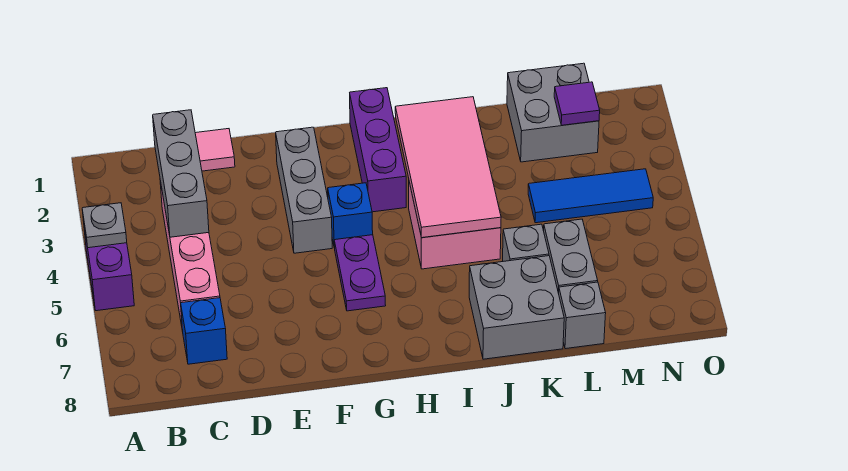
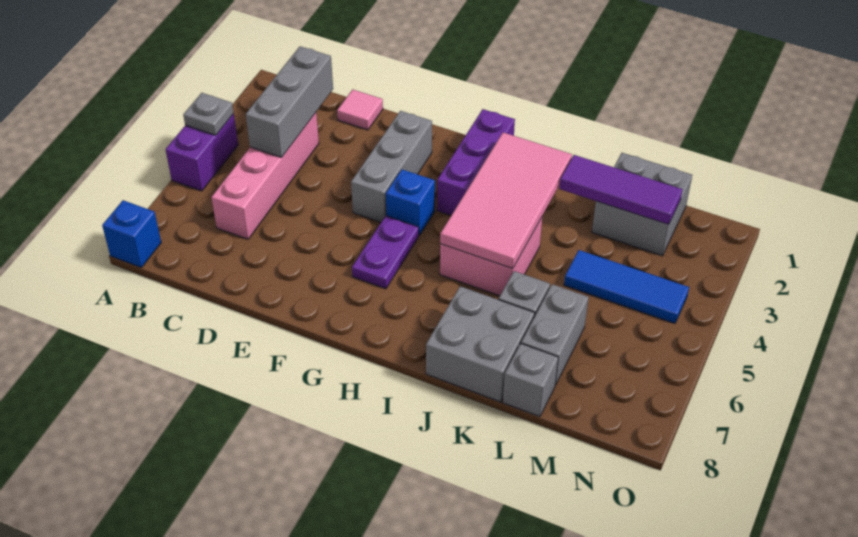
blue brick C7 level 1 -> blue brick A8 level 1
purple tile M2 level 2 -> purple tile K2:M2 level 2

